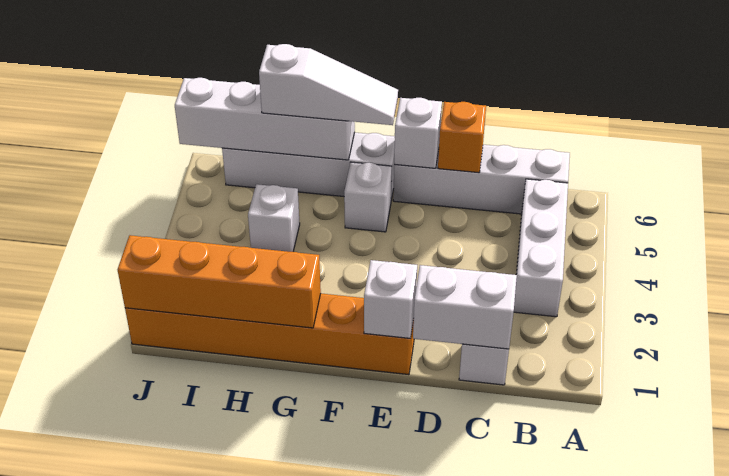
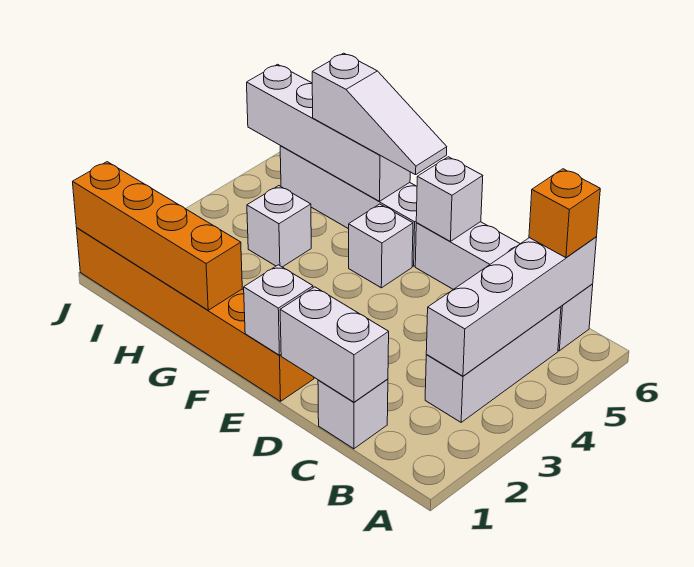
none -> white brick B3:B6 level 2
orange brick D6 level 2 -> orange brick B6 level 3

